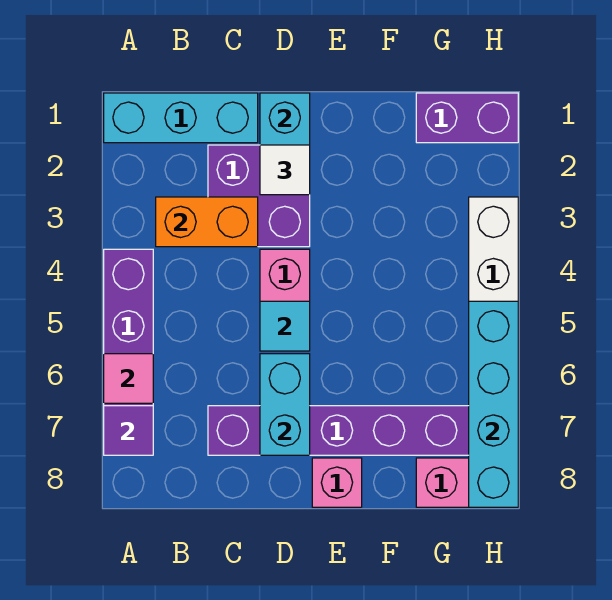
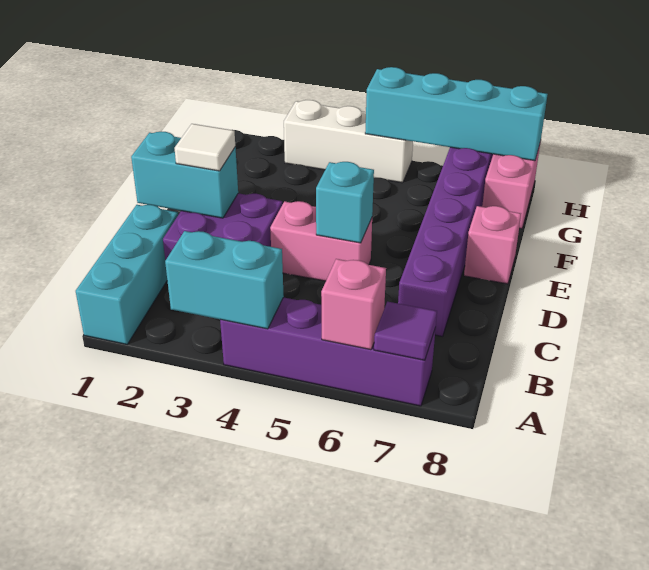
pink tile A6 level 2 -> pink brick A6 level 2
orange brick B3:C3 level 2 -> none
cyan tile D5 level 2 -> cyan brick D5 level 2
cyan brick D6:D7 level 2 -> cyan brick A3:A4 level 2
purple brick G1:H1 level 1 -> none

